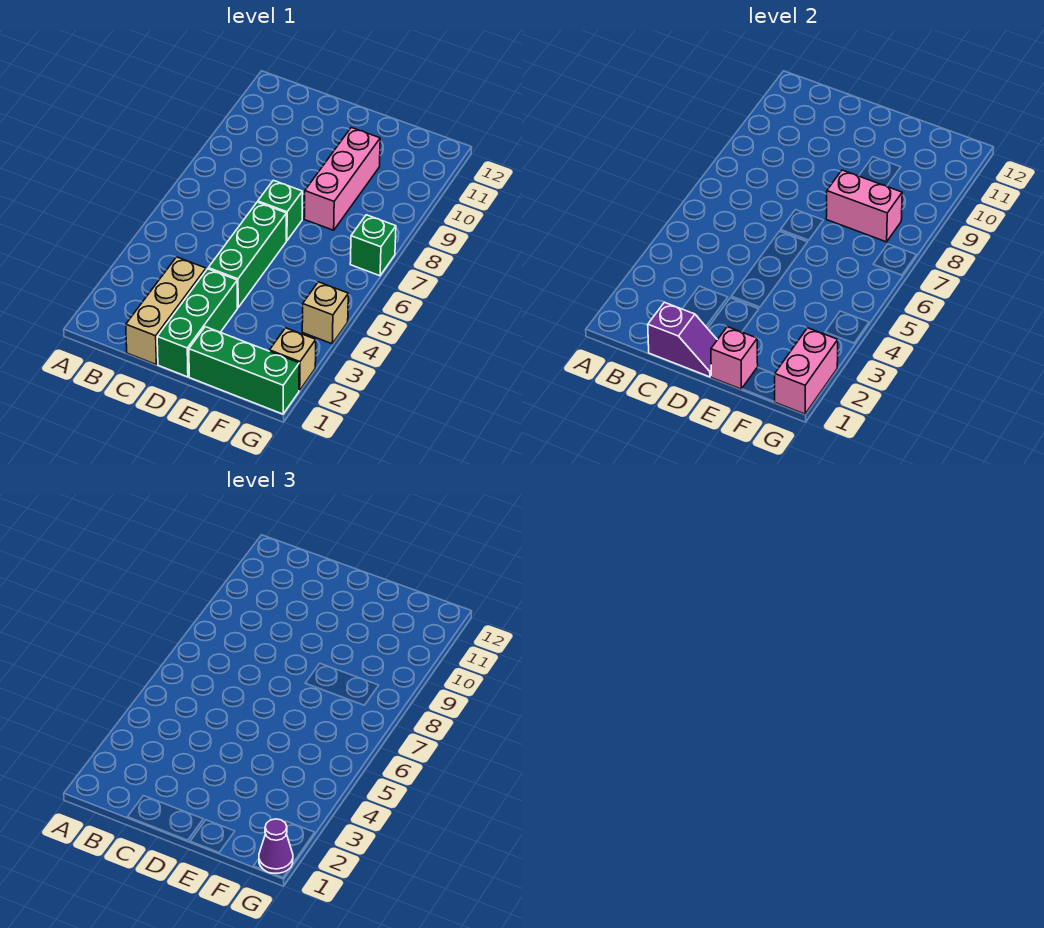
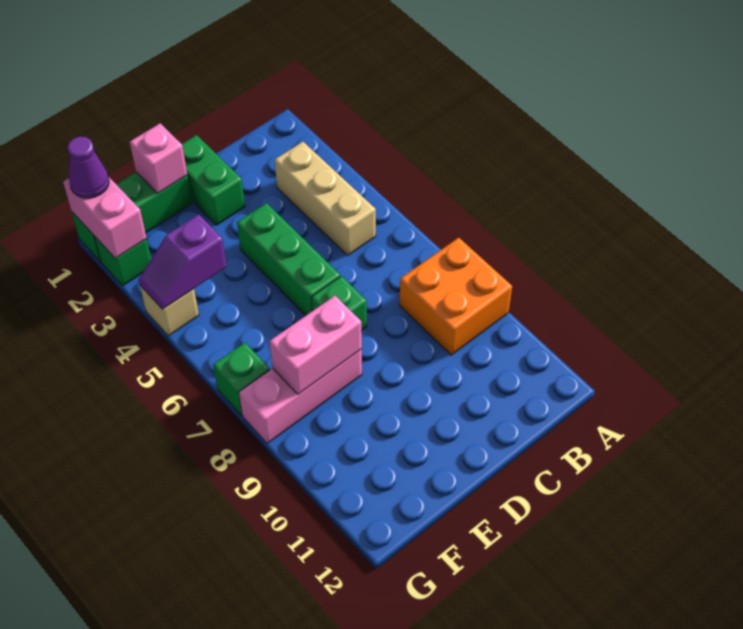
none -> orange brick A8:B9 level 1
tan brick C1:C3 level 1 -> tan brick B3:B5 level 1
purple slope C1:D1 level 2 top C -> purple slope F4:G4 level 2 top F
green brick D1:D3 level 1 -> green brick D1:D2 level 1
pink brick E8:E10 level 1 -> pink brick E8:G8 level 1
tan brick G2 level 1 -> green brick G2 level 1

